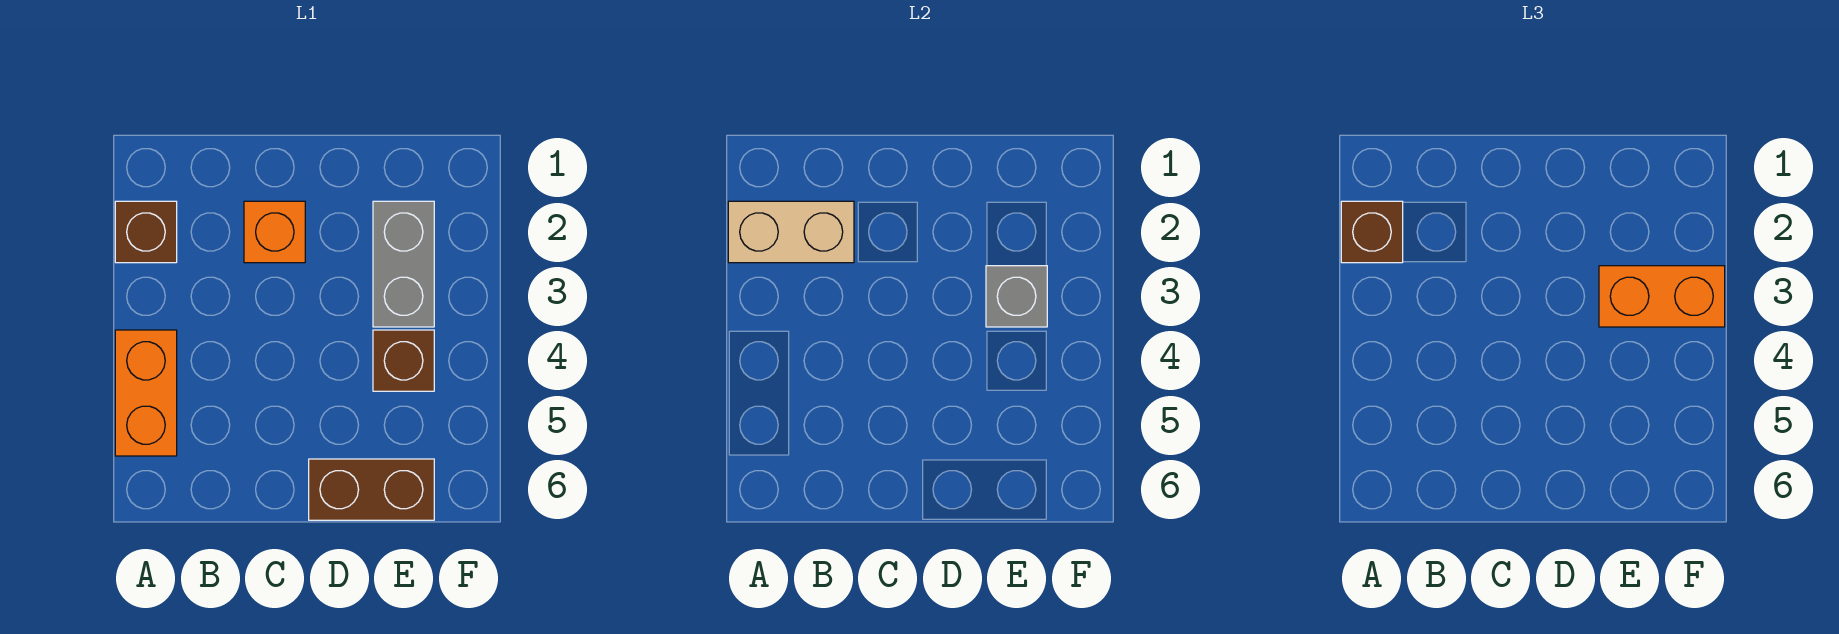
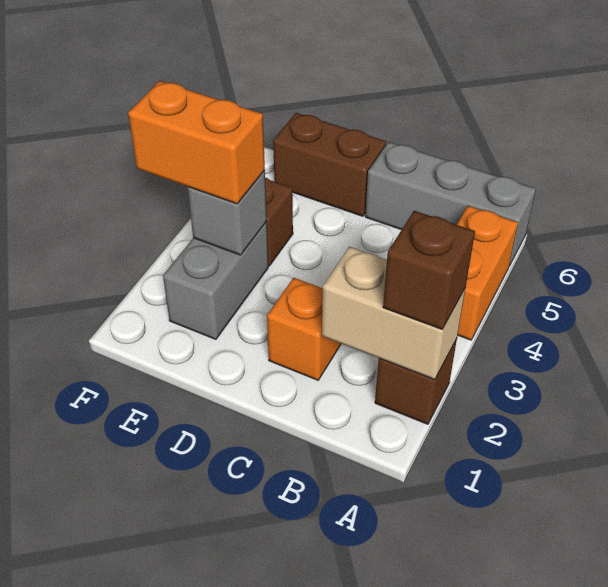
none -> grey brick A6:C6 level 1

